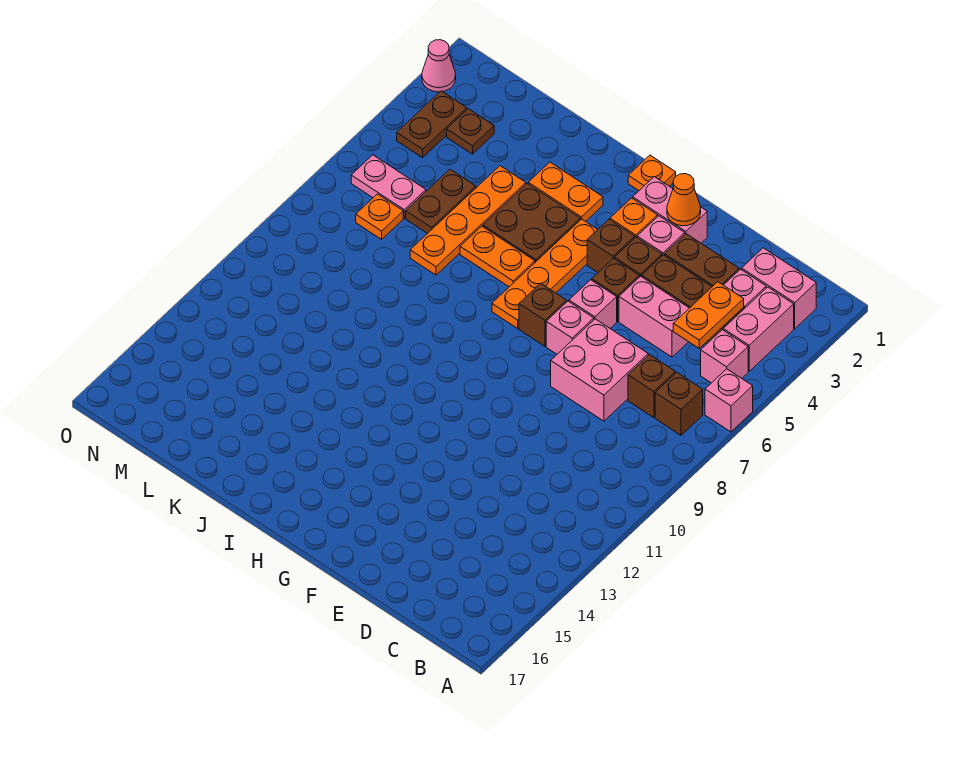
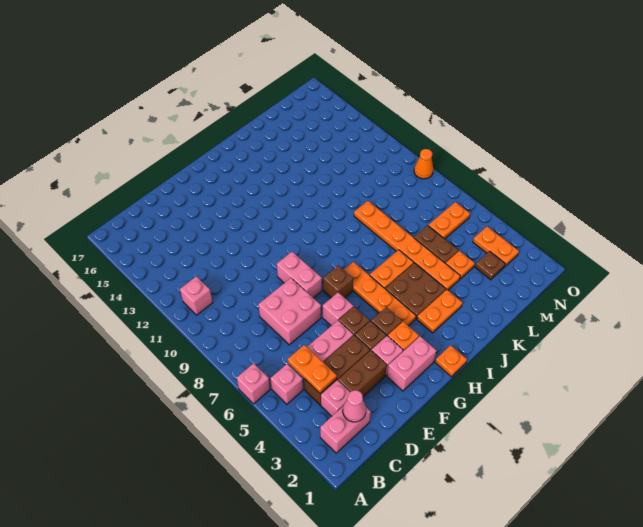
pink brick B3:B4 level 1 -> pink brick F8:F9 level 1
brown brick B7 level 1 -> none
brown brick C7 level 1 -> none
orange cone F2 level 2 -> orange cone O9 level 1
pink brick F7 level 1 -> pink brick B11 level 1
orange plate K4:K7 level 1 -> orange plate K4:K9 level 1
pink plate M6:N6 level 1 -> orange plate M6:N6 level 1
orange plate M7 level 1 -> orange plate L4 level 1
brown plate N3:N4 level 1 -> orange plate N3:N4 level 1
pink cone O2 level 1 -> pink cone C2 level 2

